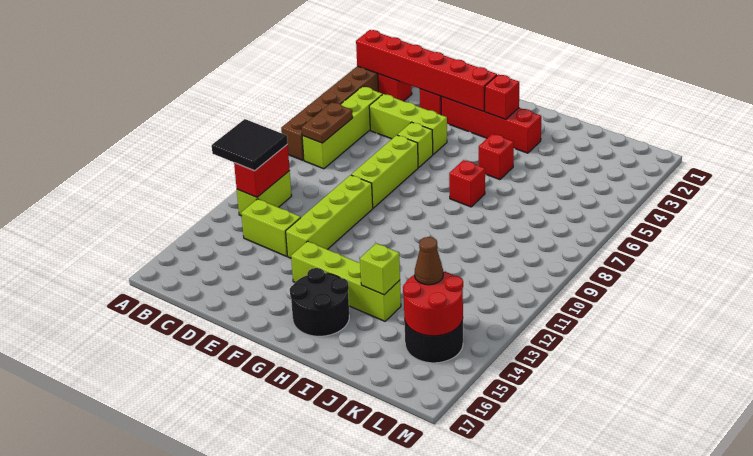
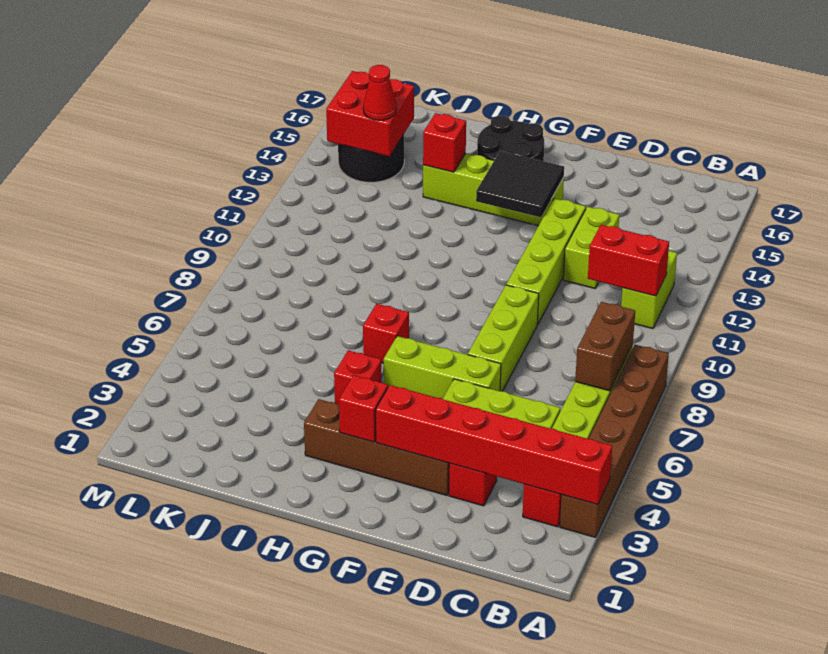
black tile A11:B12 level 3 -> black tile F13:G14 level 2
brown plate B7:B8 level 2 -> brown brick B7:B8 level 2
red brick B11:B12 level 2 -> red brick B11:C11 level 2
lime brick C13:D13 level 1 -> lime brick D12:D13 level 1
red brick E3:H3 level 1 -> brown brick E3:H3 level 1
lime brick E6 level 1 -> lime brick E6:G6 level 1
lime brick I14 level 2 -> red brick I14 level 2
red round brick K14:L15 level 2 -> red brick K14:L15 level 2
brown cone K14 level 3 -> red cone K14 level 3

